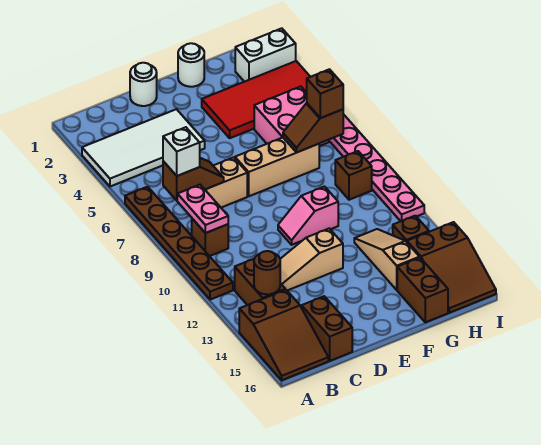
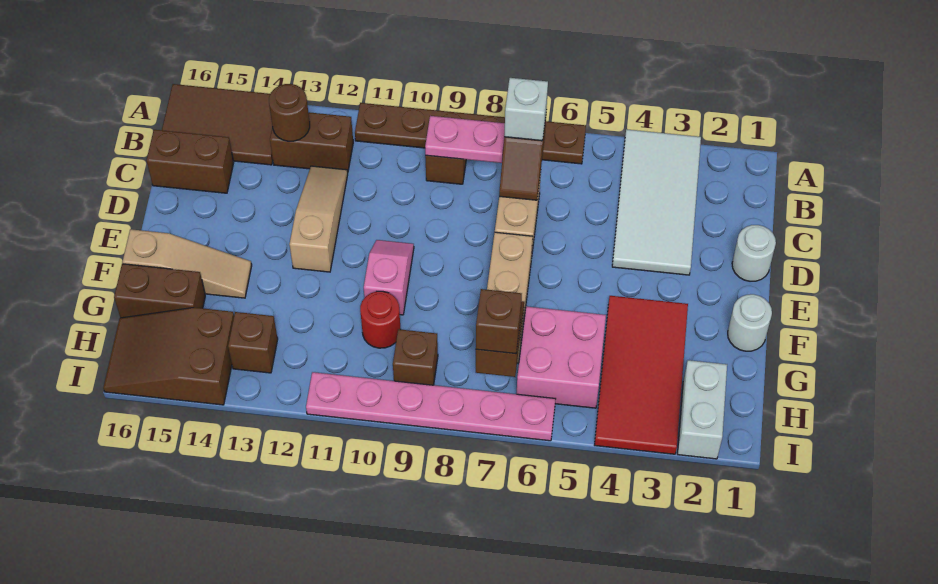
brown slope A14:B16 level 1 top 14 -> brown tile A14:B16 level 1
none -> red round brick G10 level 1
tan slope G12:G14 level 1 top 14 -> tan slope F14:F16 level 1 top 16

